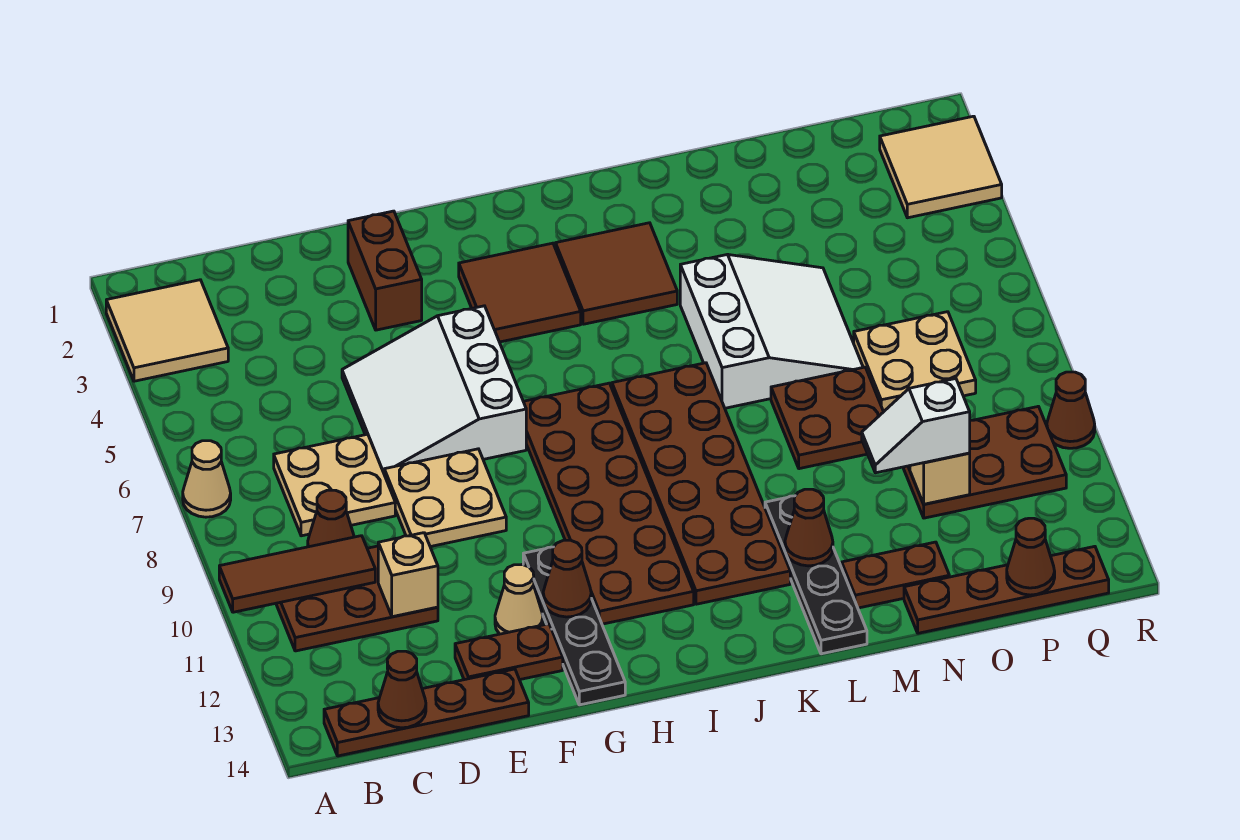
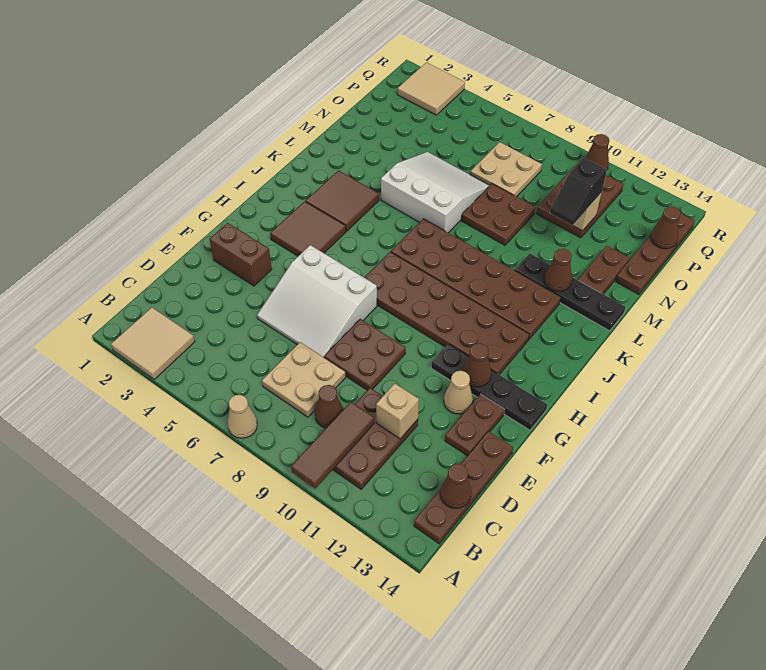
tan plate E8:F9 level 1 -> brown plate E8:F9 level 1
white slope N11:O11 level 3 top O -> black slope N11:O11 level 3 top O

